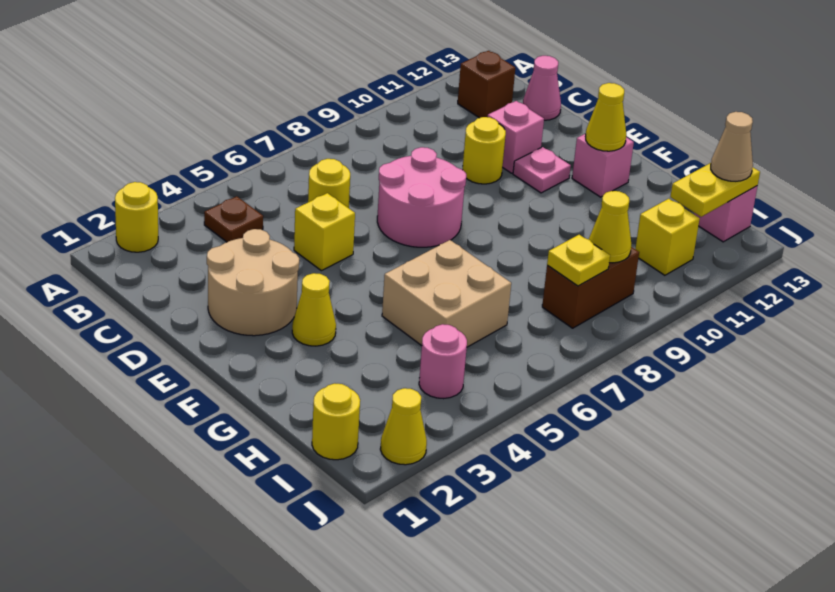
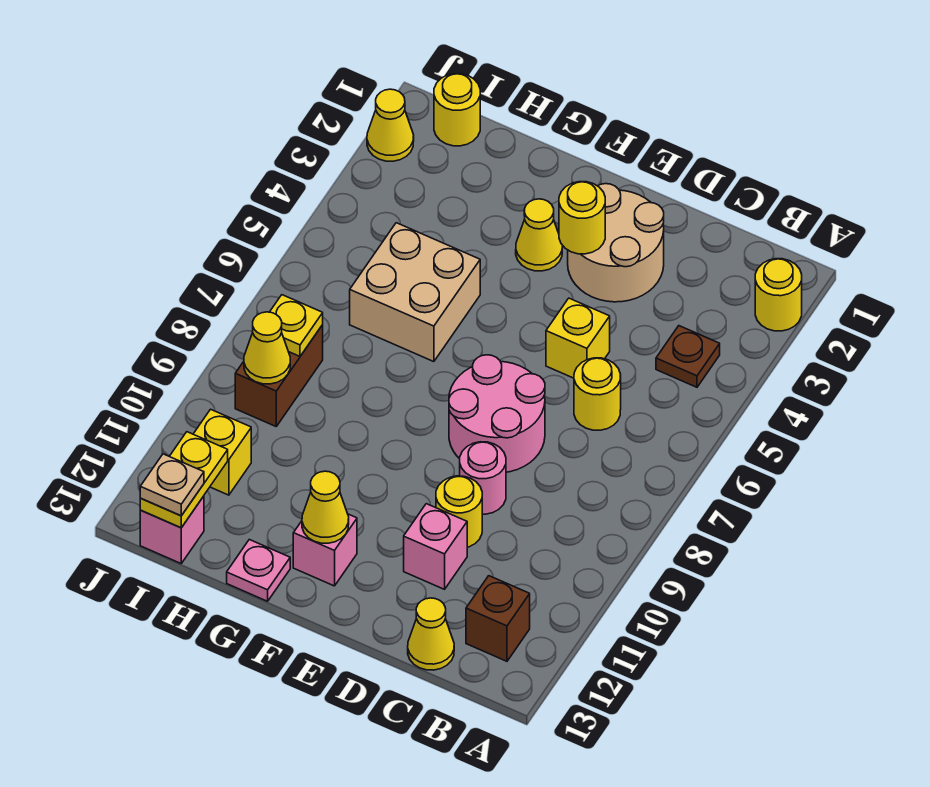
pink cone C13 level 1 -> yellow cone C13 level 1
none -> yellow round brick E3 level 2
pink plate E11 level 1 -> pink plate G13 level 1
pink round brick I4 level 1 -> pink round brick D9 level 1
tan cone I13 level 3 -> tan plate I13 level 3

